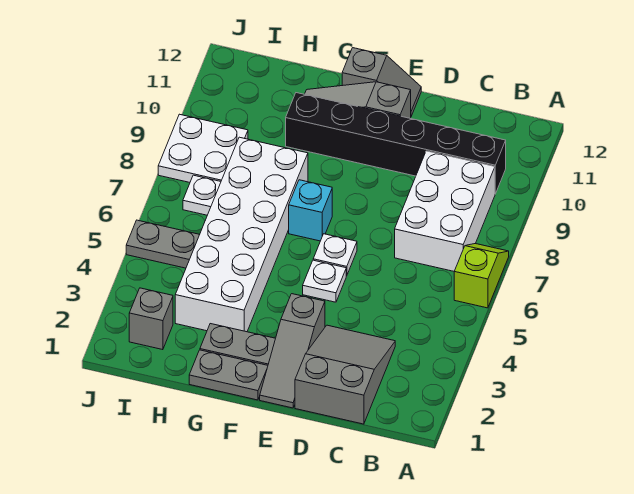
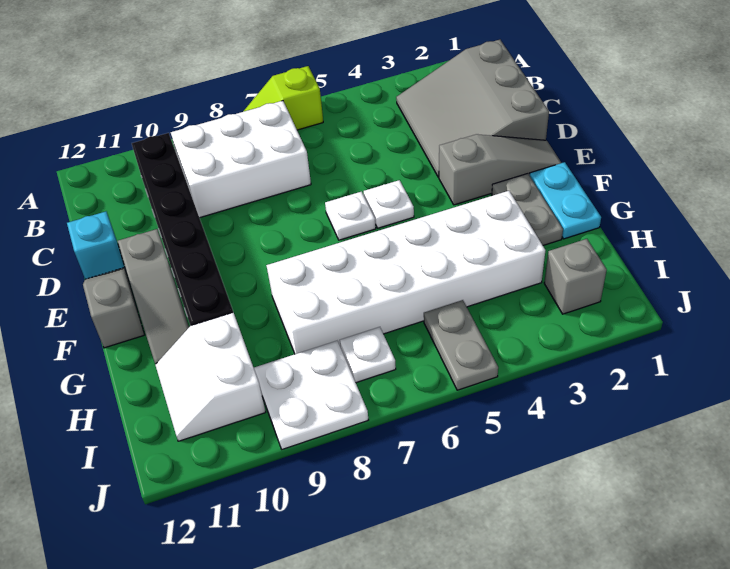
grey slope C1:D3 level 1 top 1 -> grey slope B1:D3 level 1 top 1
grey plate F1:G1 level 1 -> cyan plate F1:G1 level 1
cyan brick F7 level 1 -> cyan brick D12 level 1
none -> white slope H10:I11 level 1 top 10

